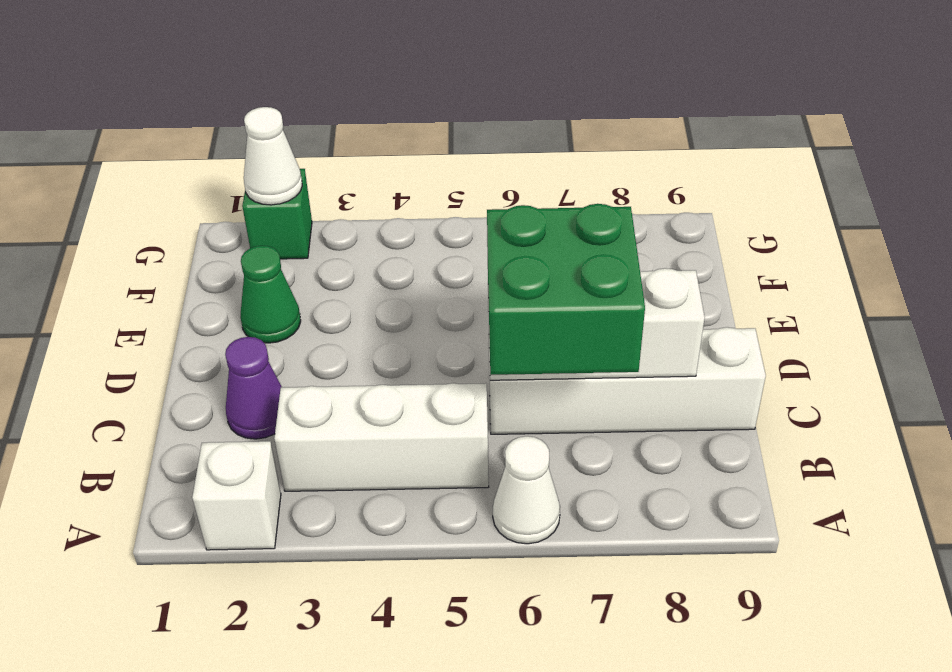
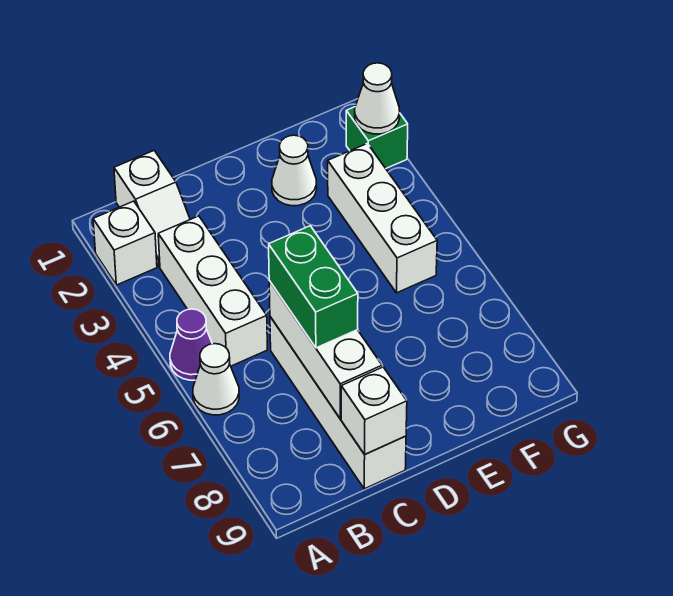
none -> white slope B1:B2 level 1 top 1
green brick B6:C7 level 3 -> green brick C6:C7 level 3
purple cone C2 level 1 -> purple cone A5 level 1
none -> white brick C9 level 2
green cone E2 level 1 -> white cone E2 level 1
none -> white brick F3:F5 level 1

